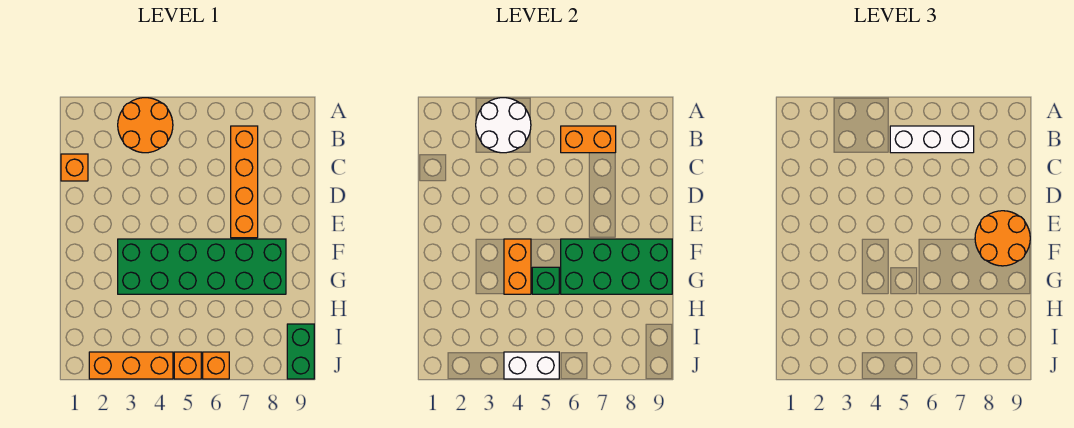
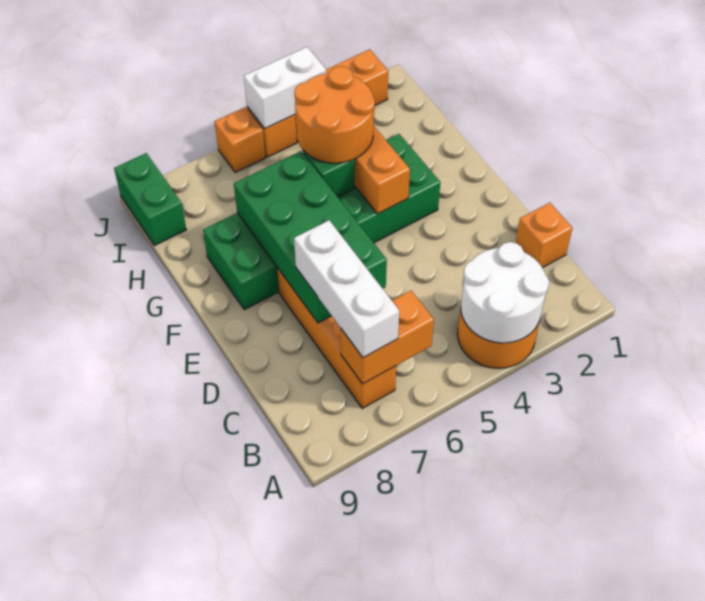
white brick B5:B7 level 3 -> white brick B7:D7 level 3
orange round brick E8:F9 level 3 -> orange round brick G4:H5 level 3
green brick F6:G9 level 2 -> green brick D6:G7 level 2

